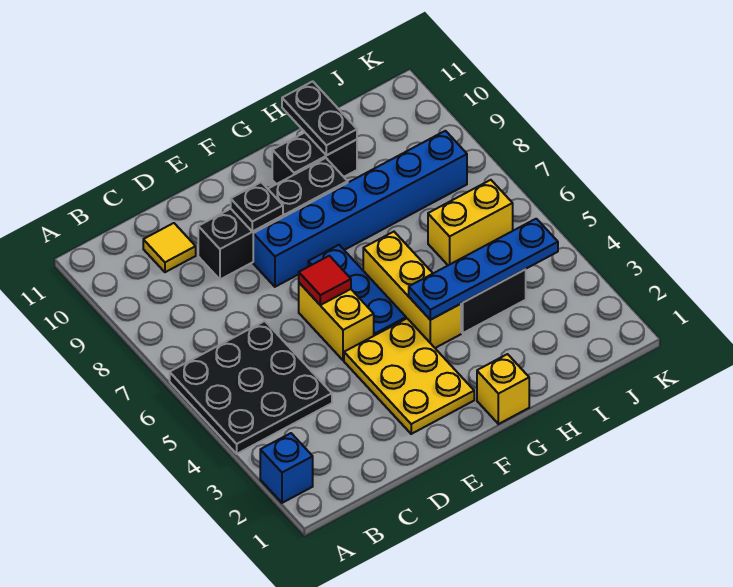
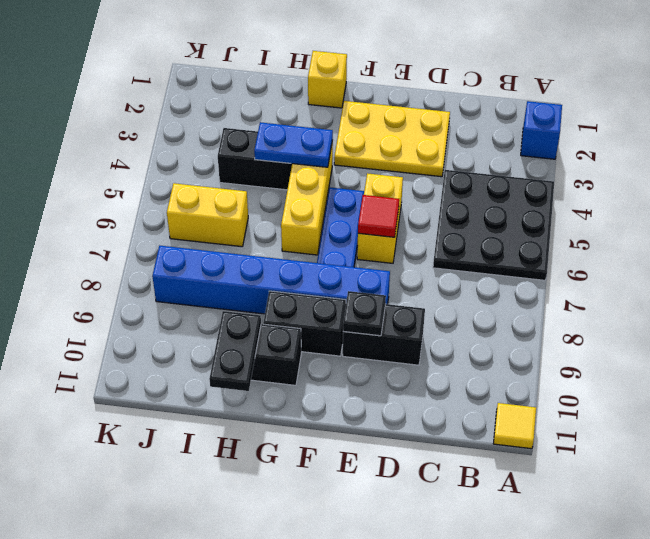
yellow tile C10 level 1 -> yellow tile A11 level 1
yellow plate E2:F4 level 1 -> yellow plate D2:F3 level 1
blue plate G4:J4 level 2 -> blue plate G4:H4 level 2

